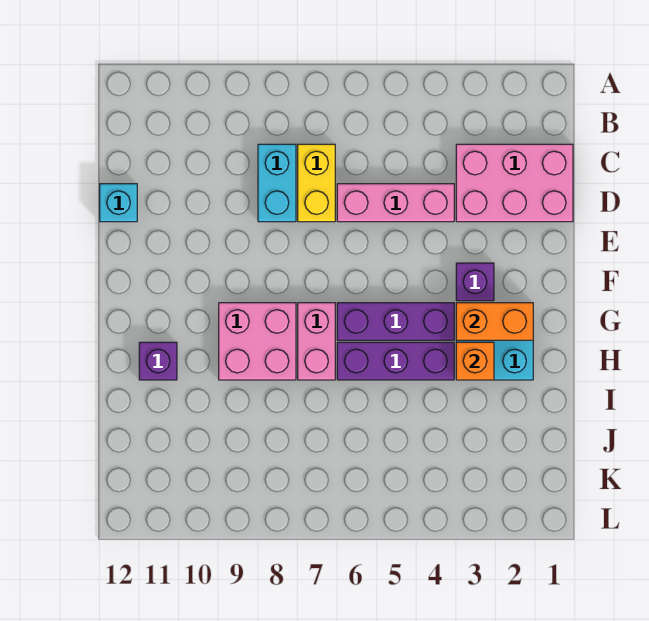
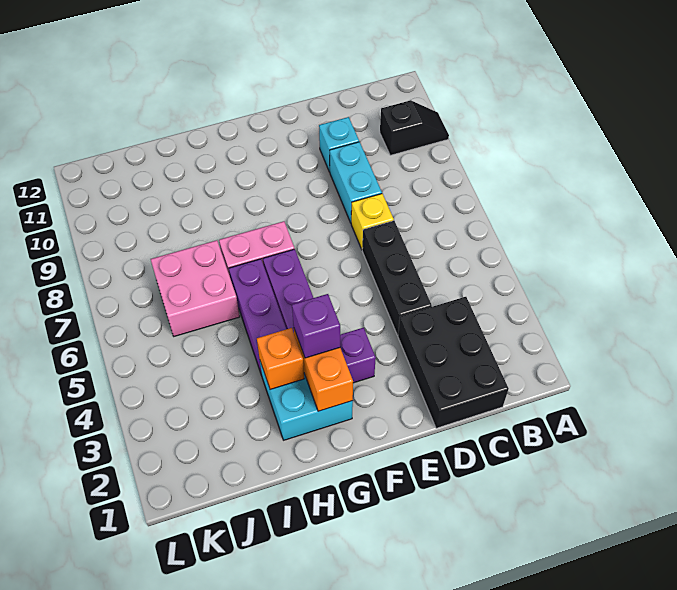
none -> black slope A10:B10 level 1 top B
pink brick C1:D3 level 1 -> black brick C1:D3 level 1
yellow brick C7:D7 level 1 -> yellow brick D7 level 1
cyan brick C8:D8 level 1 -> cyan brick D8:D9 level 1
pink brick D4:D6 level 1 -> black brick D4:D6 level 1
cyan brick D12 level 1 -> cyan brick D10 level 1
pink brick G8:H9 level 1 -> pink brick I6:J7 level 1
purple brick H11 level 1 -> purple brick G3 level 3

